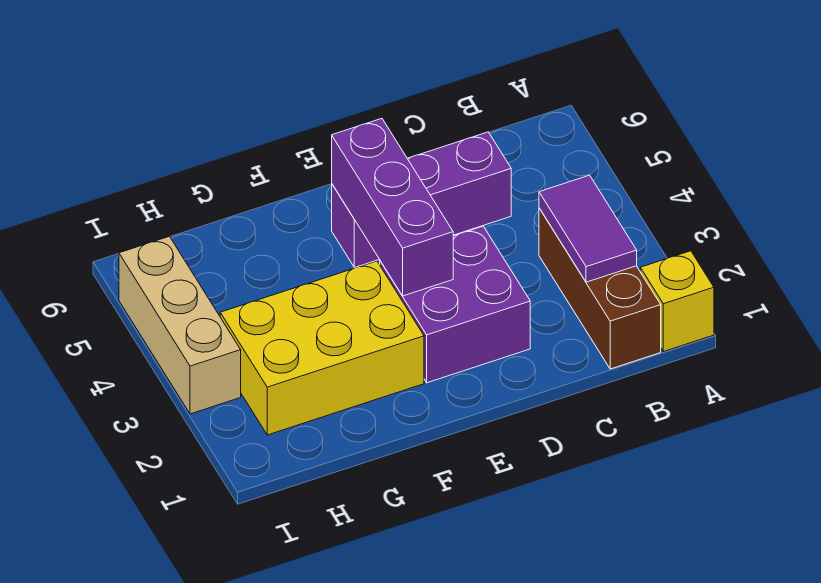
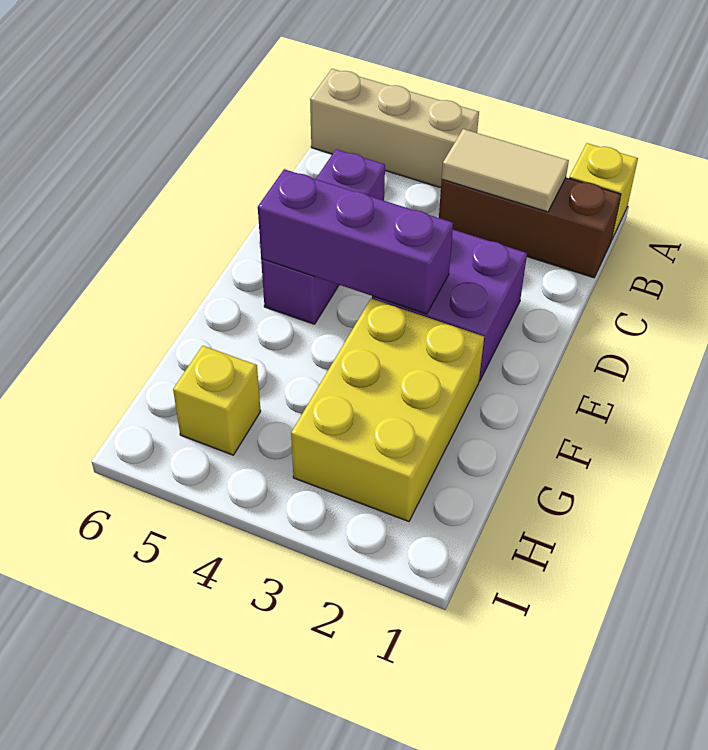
purple tile B2:B3 level 2 -> tan tile B2:B3 level 2
none -> yellow brick H5 level 1
tan brick I3:I5 level 1 -> tan brick A4:A6 level 1

